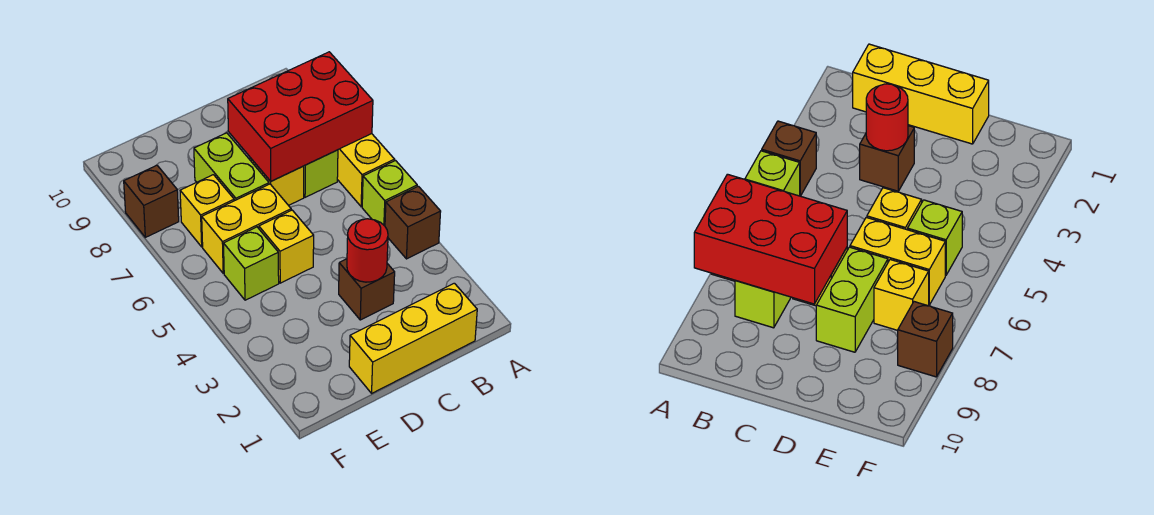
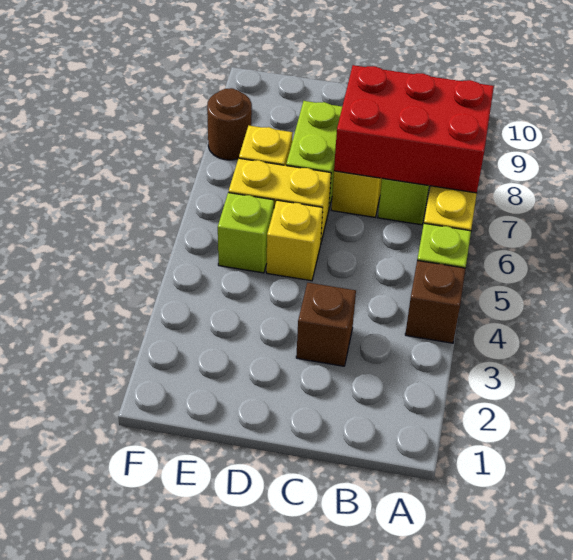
yellow brick B1:D1 level 1 -> none
red round brick C3 level 2 -> none
brown brick F8 level 1 -> brown round brick F8 level 1

